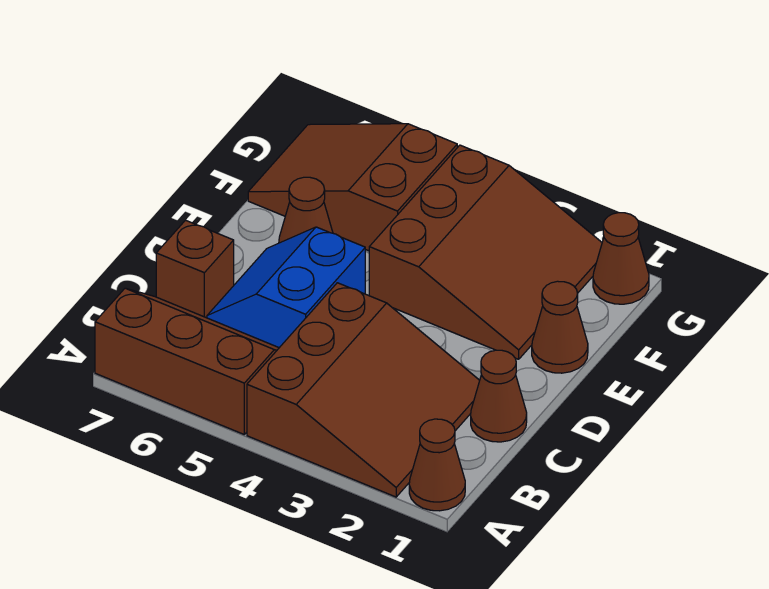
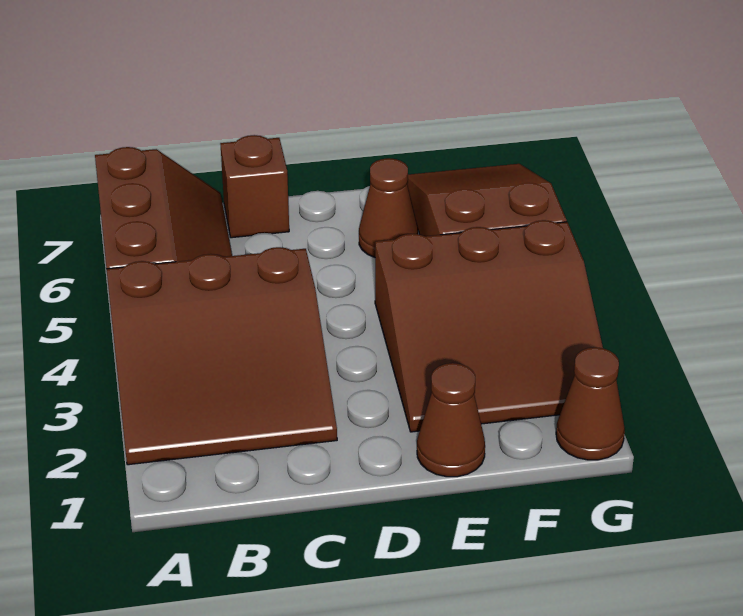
brown cone A1 level 1 -> none
brown cone C1 level 1 -> none
blue slope C5:D6 level 1 top 5 -> none

